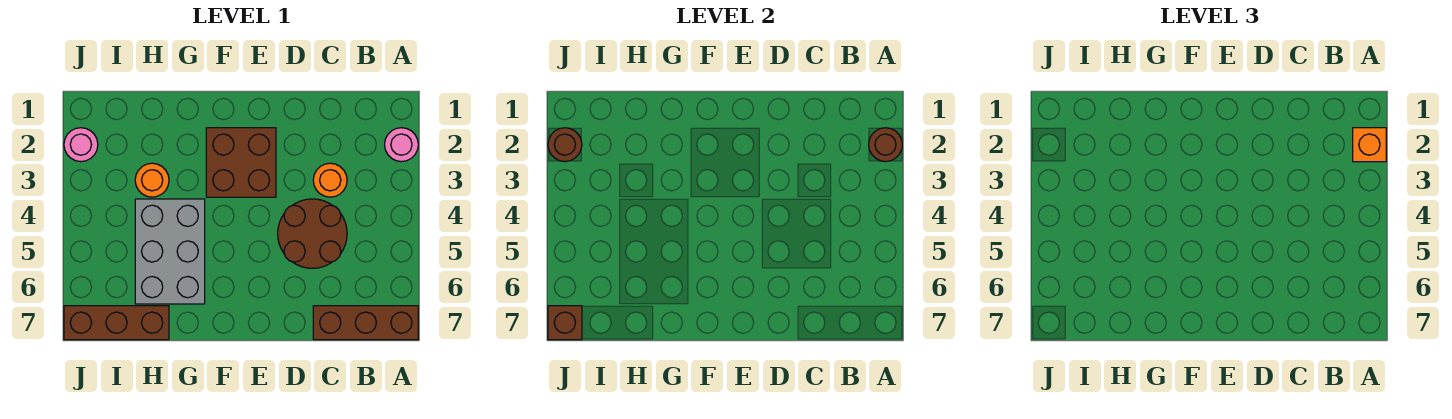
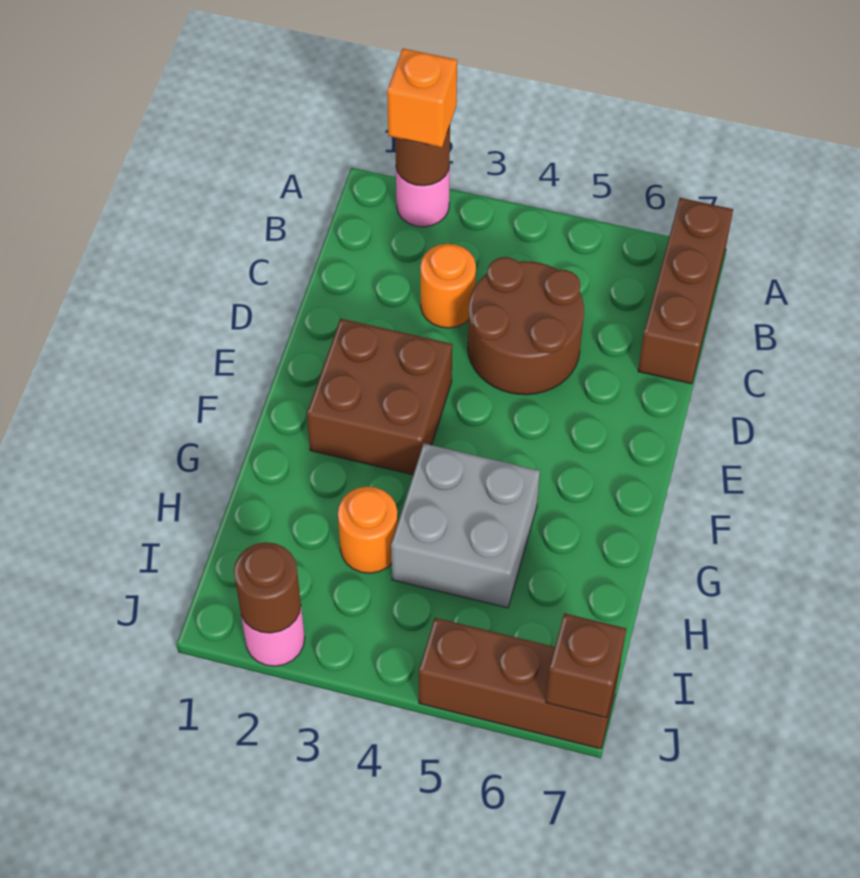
grey brick G4:H6 level 1 -> grey brick G4:H5 level 1
brown brick H7:J7 level 1 -> brown brick J5:J7 level 1

